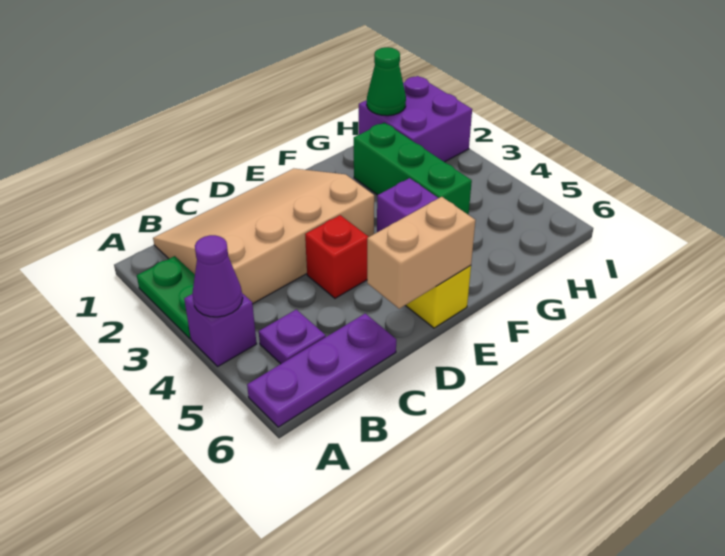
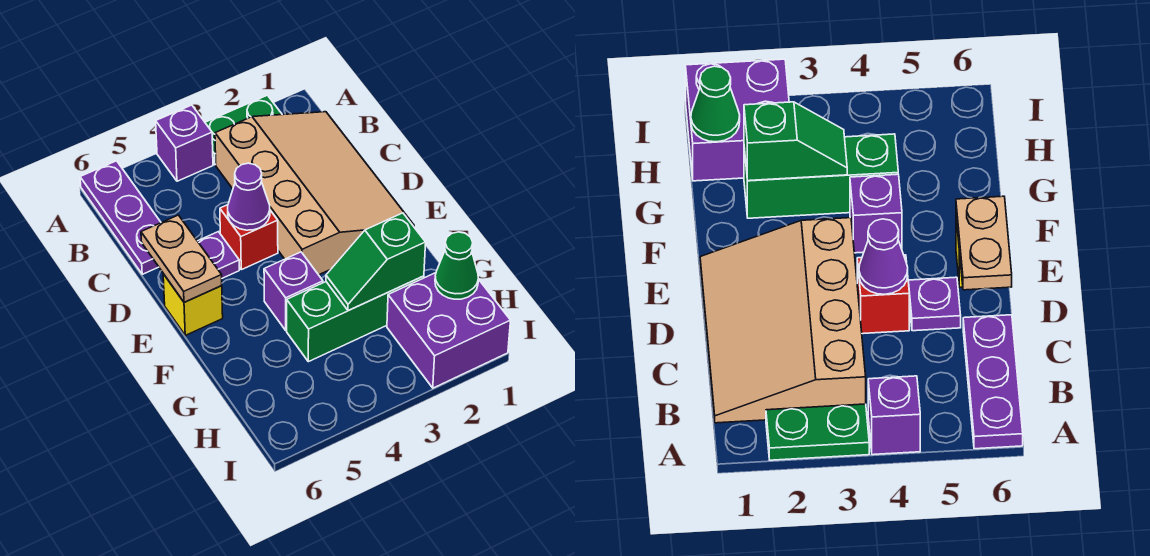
purple cone A4 level 2 -> purple cone D4 level 2
purple plate B5 level 1 -> purple plate D5 level 1
tan brick D6:E6 level 2 -> tan plate D6:E6 level 2
none -> green slope G2:G3 level 2 top 2

